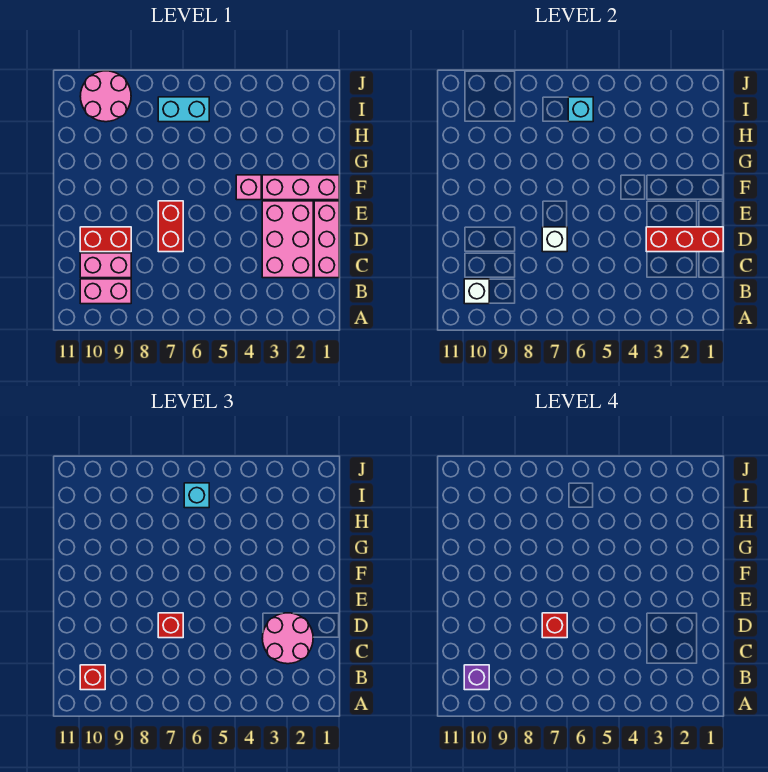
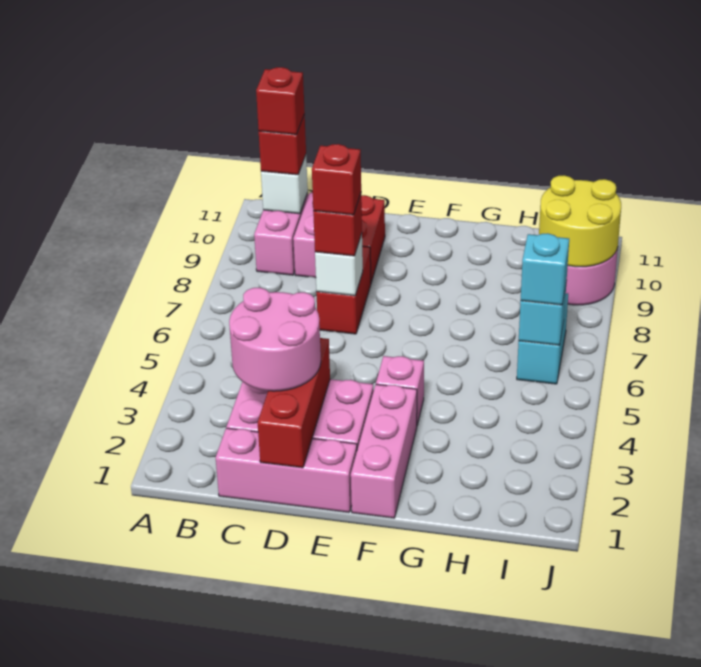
purple brick B10 level 4 -> red brick B10 level 4
red brick D7:E7 level 1 -> red brick D7:D8 level 1
none -> yellow round brick I9:J10 level 2

